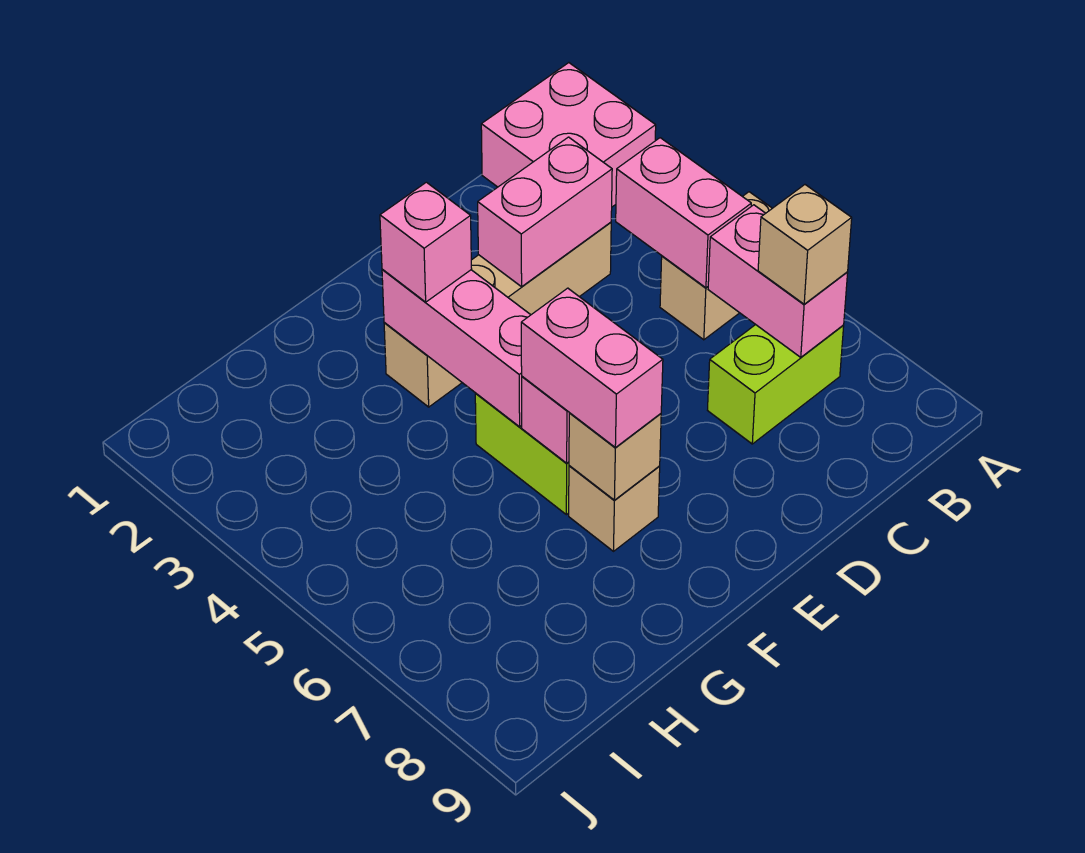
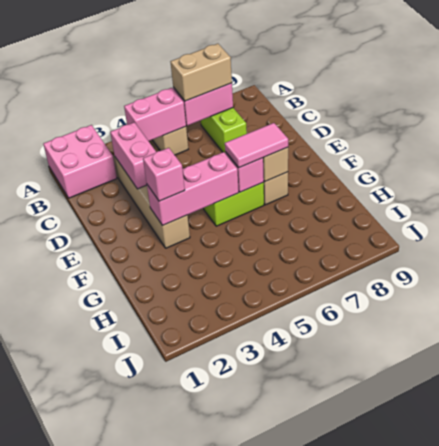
tan brick B7 level 3 -> tan brick B6:B7 level 3
pink brick F6:F7 level 3 -> pink tile F6:F7 level 3

